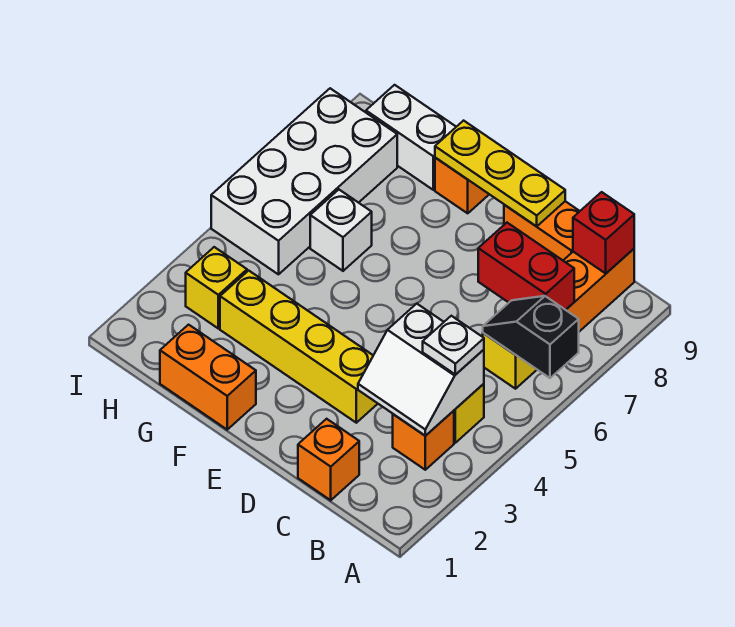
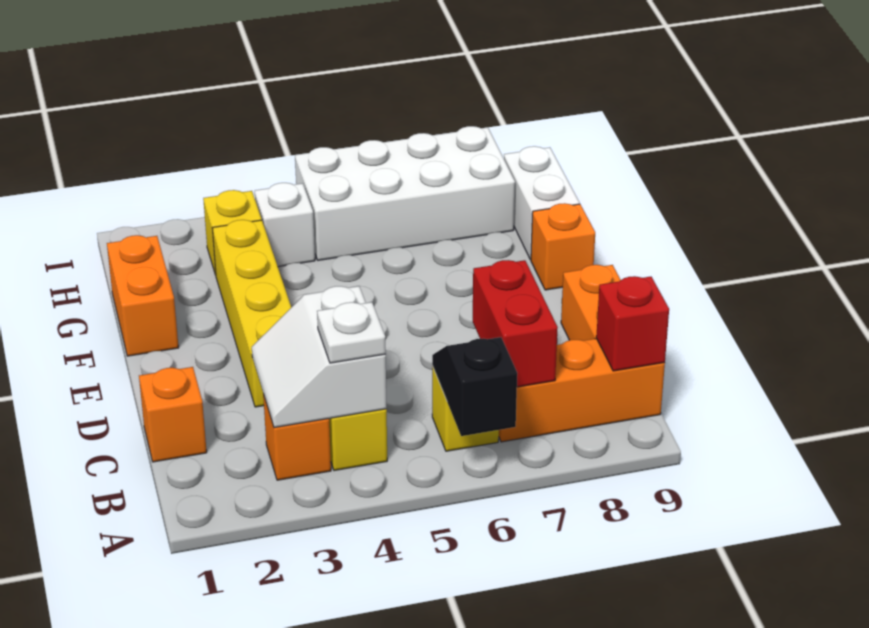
yellow plate D9:F9 level 2 -> none
white brick G6 level 1 -> white brick H4 level 1

